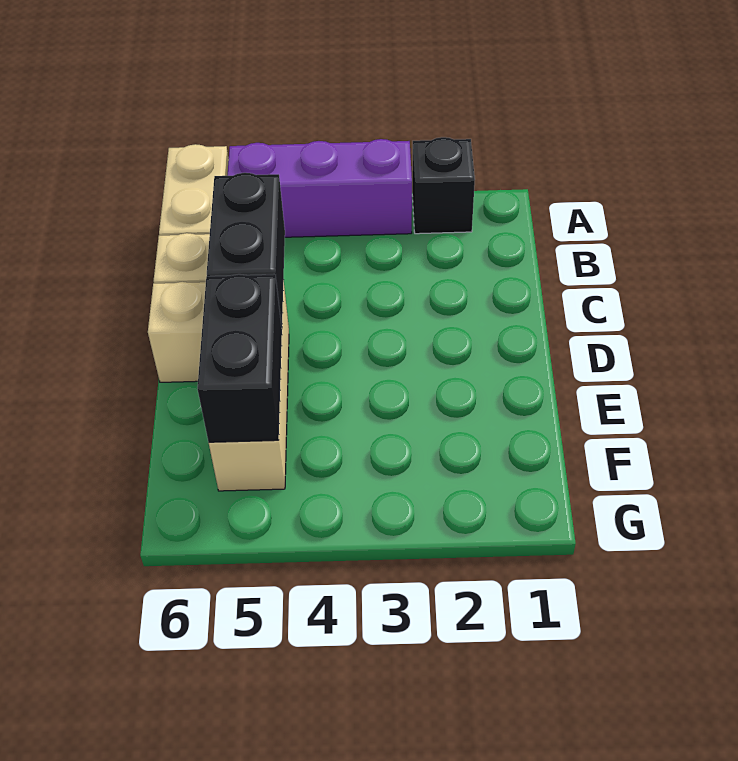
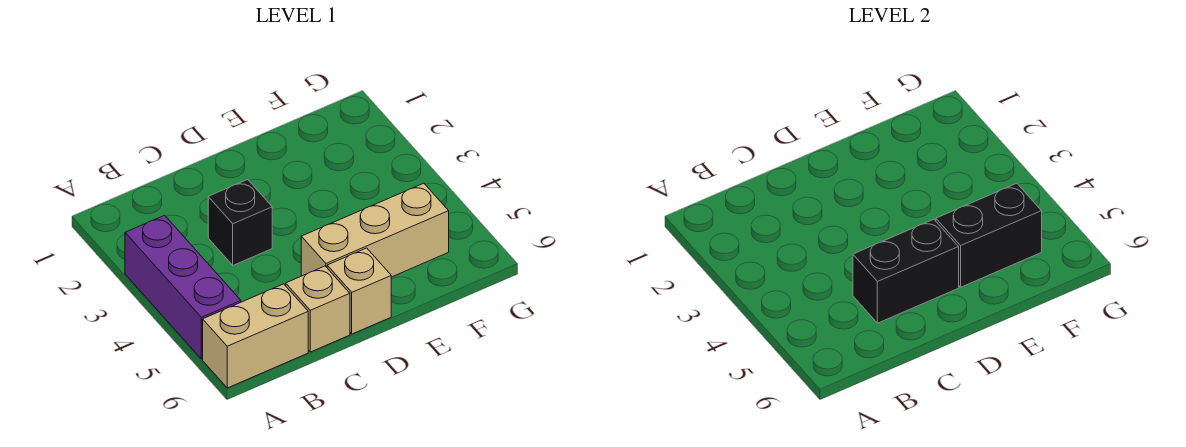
black brick A2 level 1 -> black brick C3 level 1

